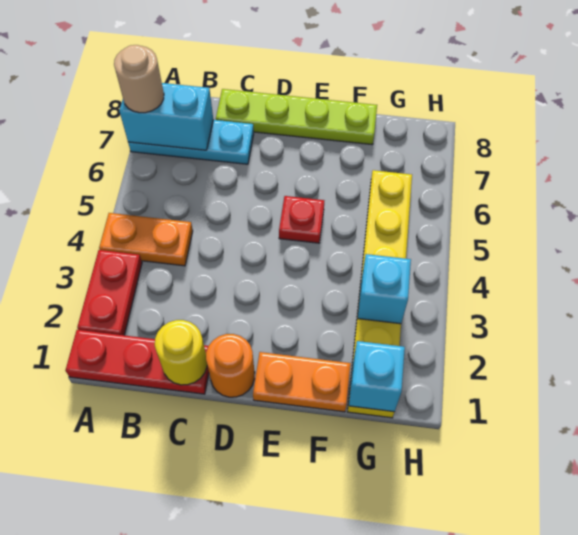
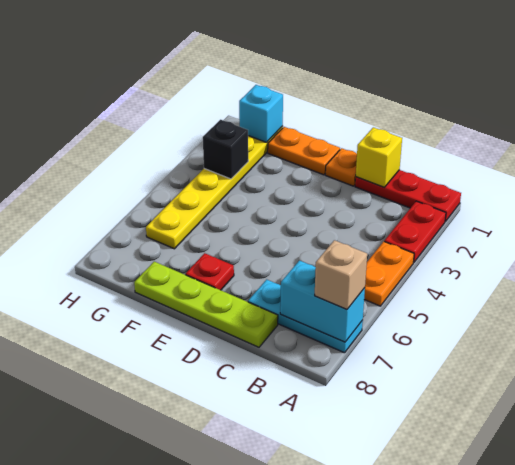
orange plate A4:B4 level 1 -> orange plate A4:A5 level 1
tan round brick A7 level 3 -> tan brick A7 level 3
yellow round brick C1 level 2 -> yellow brick C1 level 2
orange round brick D1 level 1 -> orange plate D1 level 1
red plate E5 level 1 -> red plate E7 level 1
cyan brick G3 level 2 -> black brick G3 level 2

